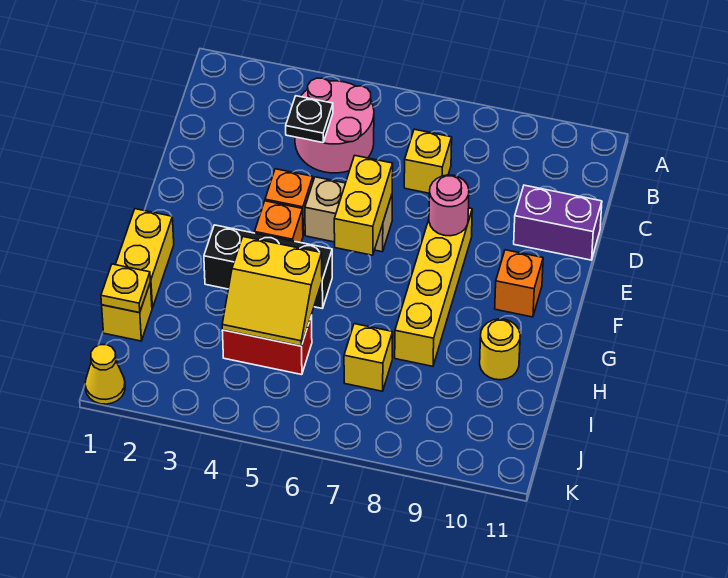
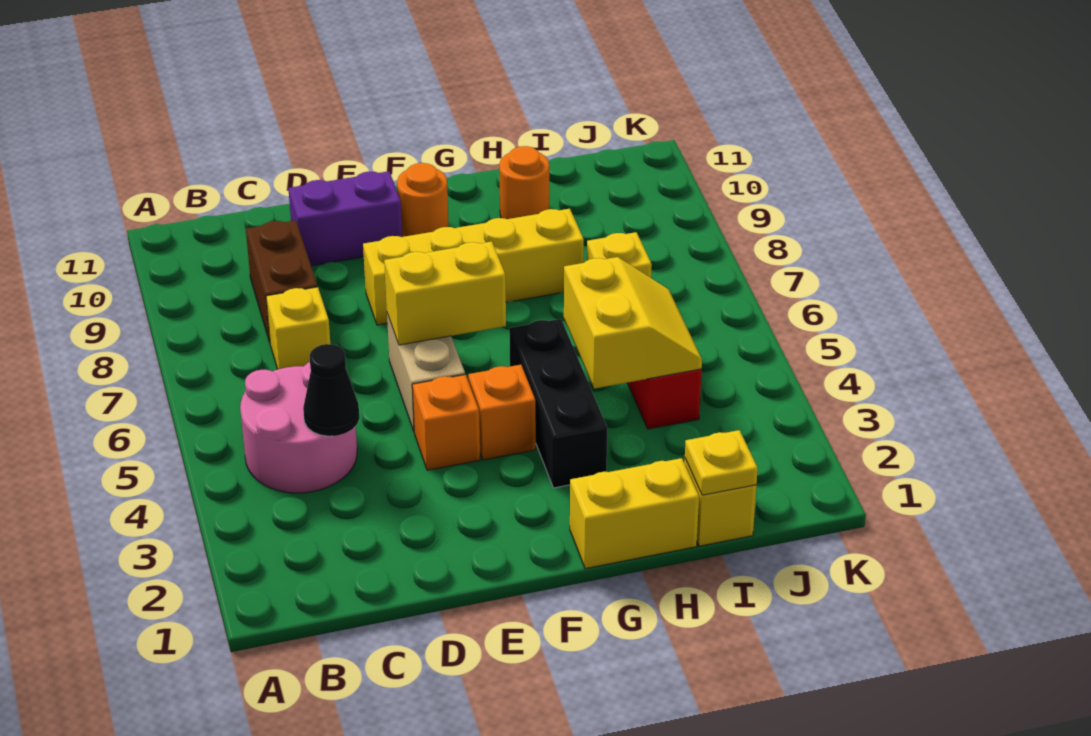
black plate C4 level 2 -> black cone C4 level 2
none -> brown brick C8:C9 level 1
purple brick D10:D11 level 1 -> purple brick D10:E10 level 1
pink round brick E8 level 2 -> none
orange brick F10 level 1 -> orange round brick F10 level 1
yellow round brick H10 level 1 -> orange round brick H10 level 1
yellow cone K1 level 1 -> none

